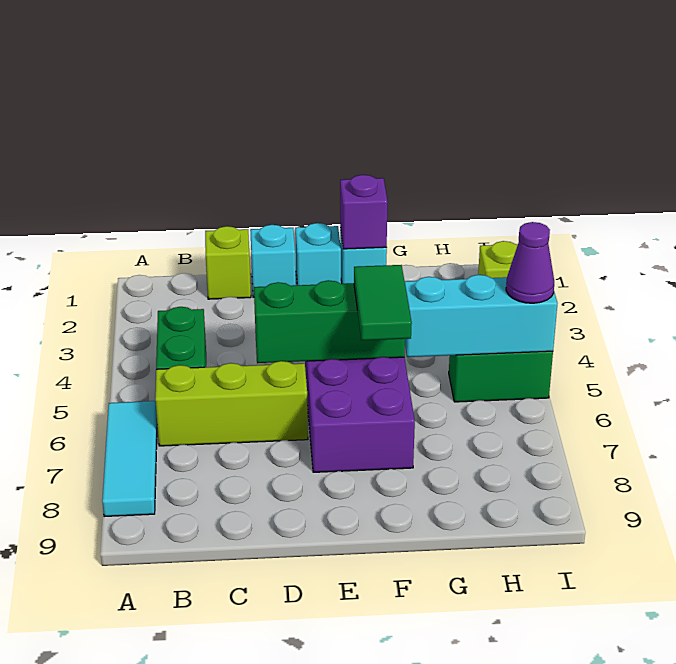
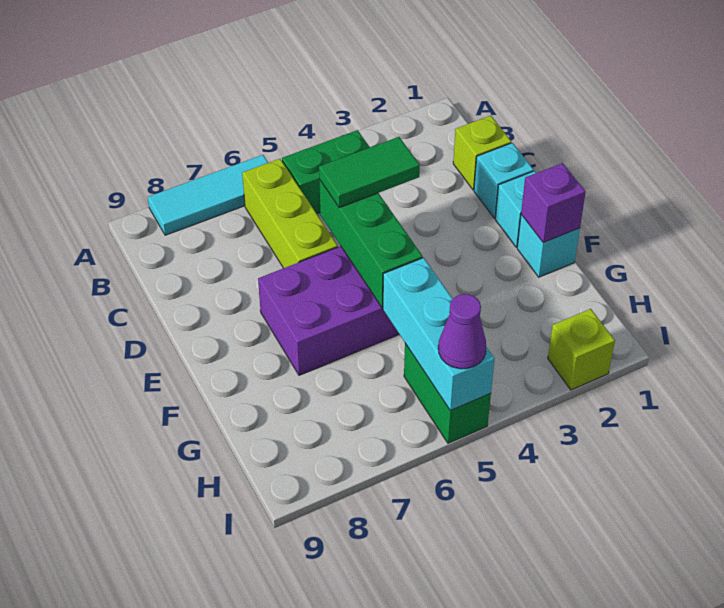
green tile F5:F6 level 3 -> green tile D4:D5 level 3

